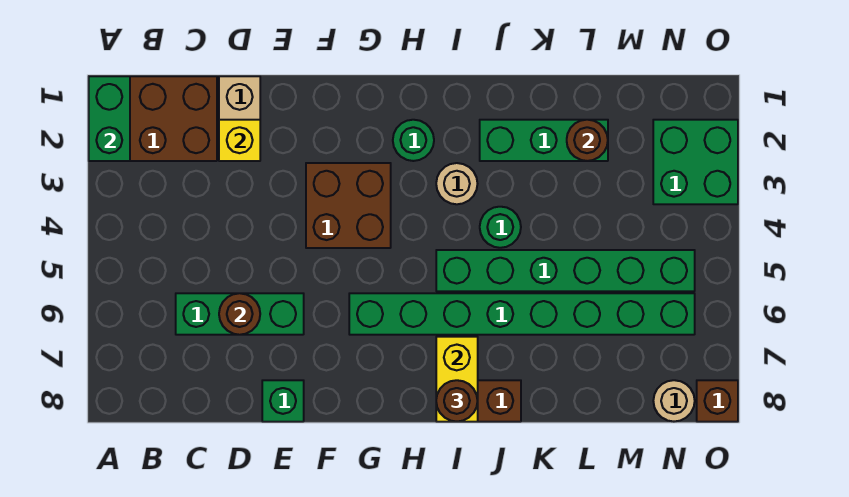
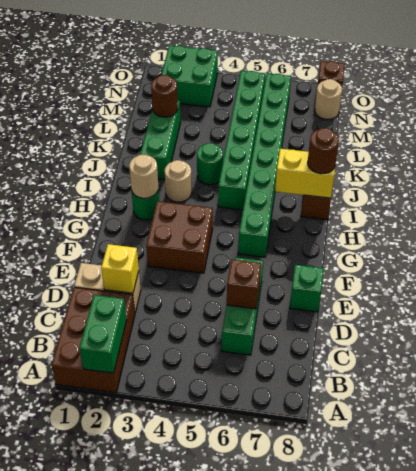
green brick A1:A2 level 2 -> green brick A2:B2 level 2
brown round brick D6 level 2 -> brown brick D6 level 2
none -> tan round brick H2 level 2

